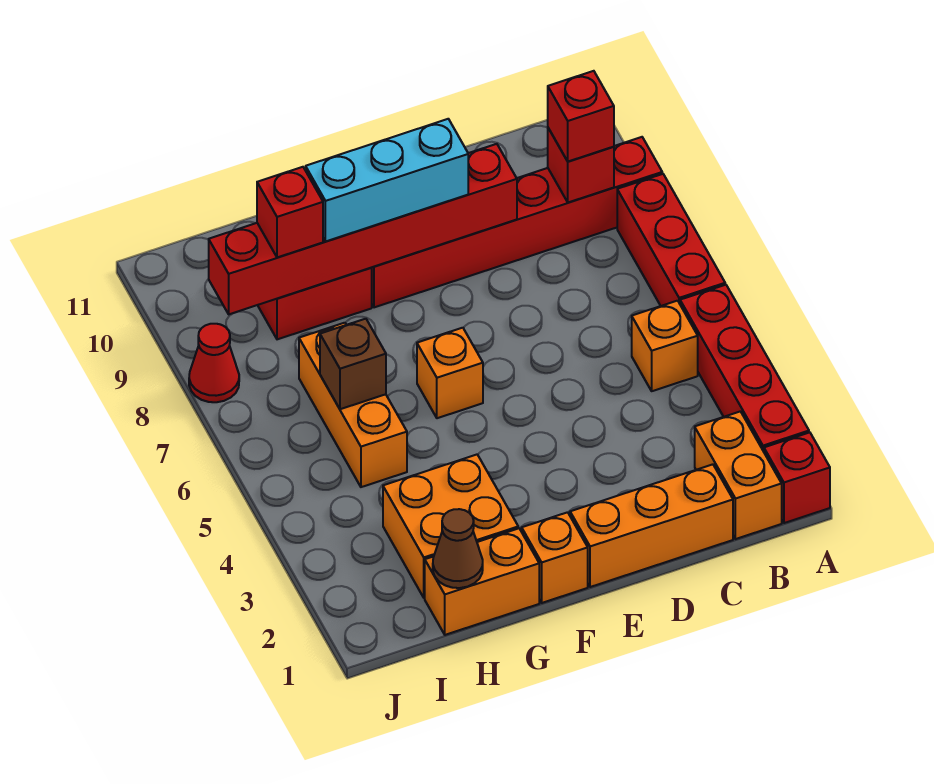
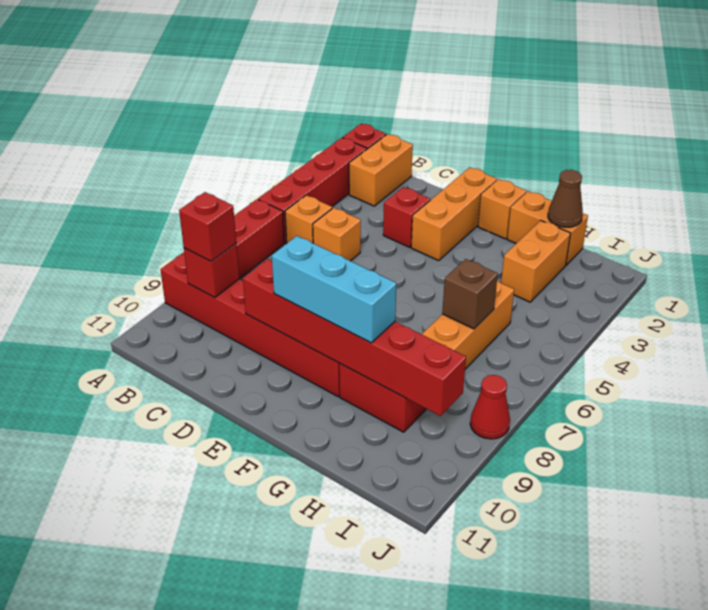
orange brick C1:E1 level 1 -> orange brick E1:E3 level 1
orange brick F6 level 1 -> orange brick C5 level 1
orange brick G2:H3 level 1 -> orange brick H2:H3 level 1
red brick H9 level 3 -> red brick D3 level 1

